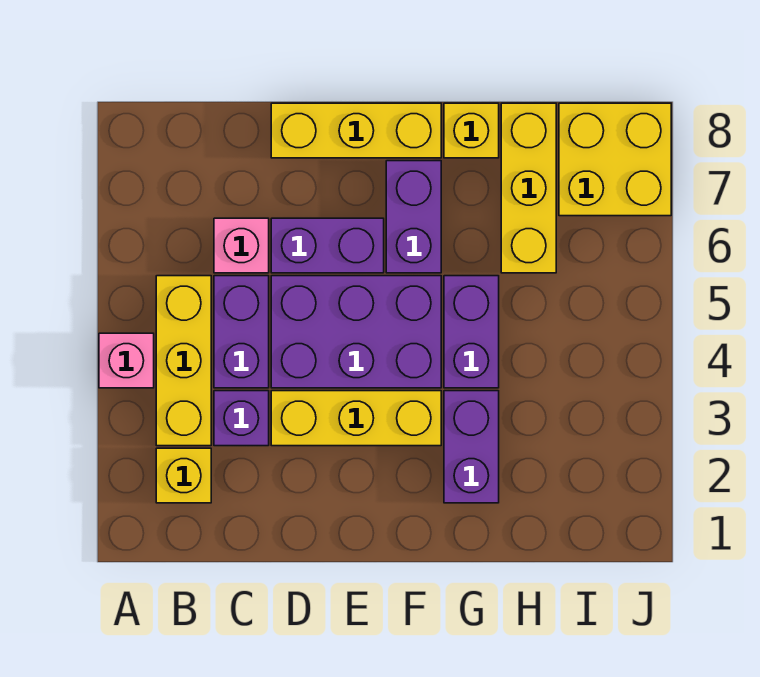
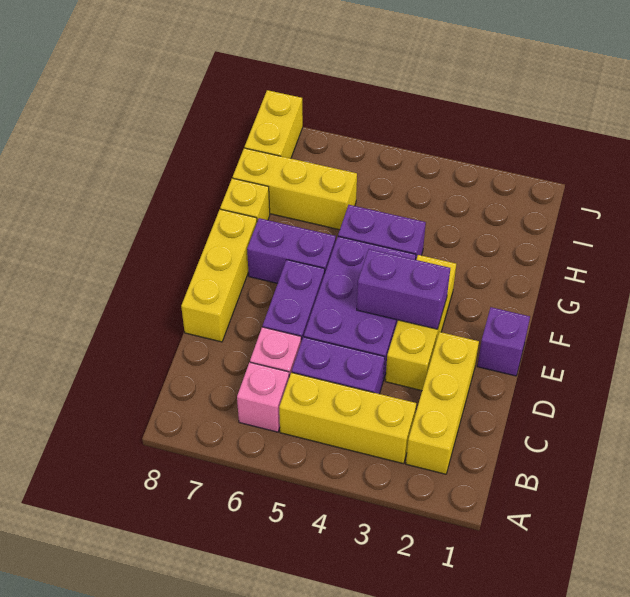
pink brick A4 level 1 -> pink brick B6 level 1
yellow brick B2 level 1 -> yellow brick B2:D2 level 1
purple brick C3 level 1 -> purple brick E1 level 1
purple brick G2:G3 level 1 -> purple brick E3:E4 level 2
yellow brick I7:J8 level 1 -> yellow brick I8:J8 level 1

